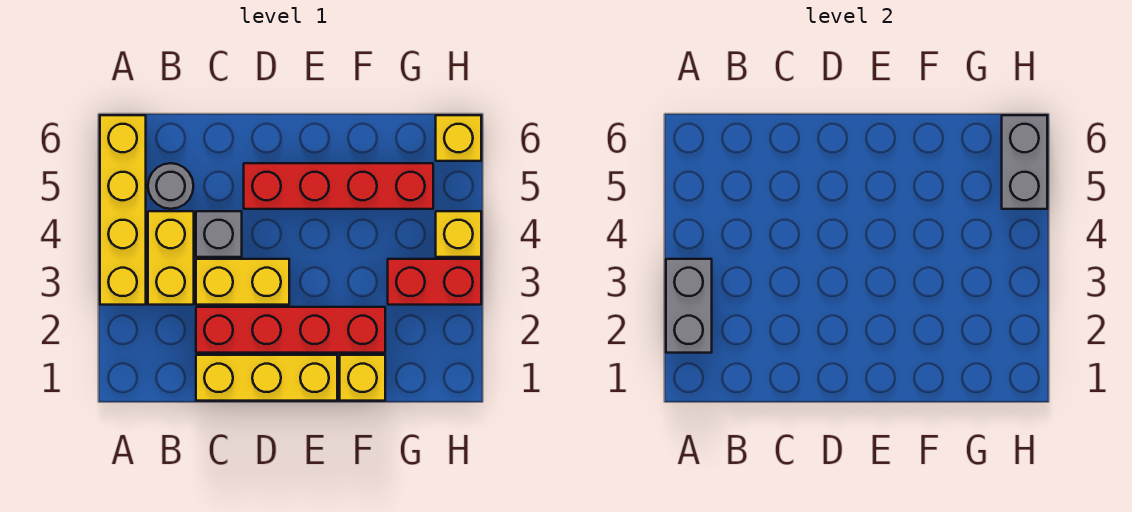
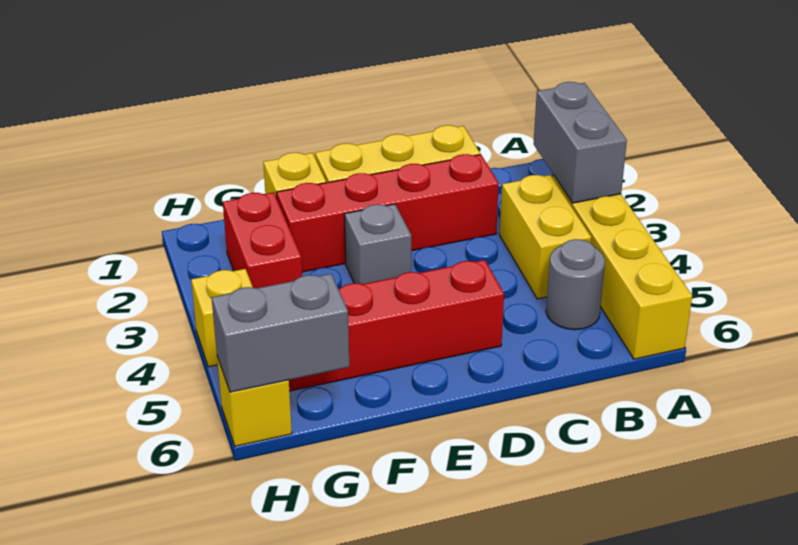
yellow brick C3:D3 level 1 -> none
grey brick C4 level 1 -> grey brick E3 level 1
red brick G3:H3 level 1 -> red brick G2:G3 level 1
grey brick H5:H6 level 2 -> grey brick G6:H6 level 2

